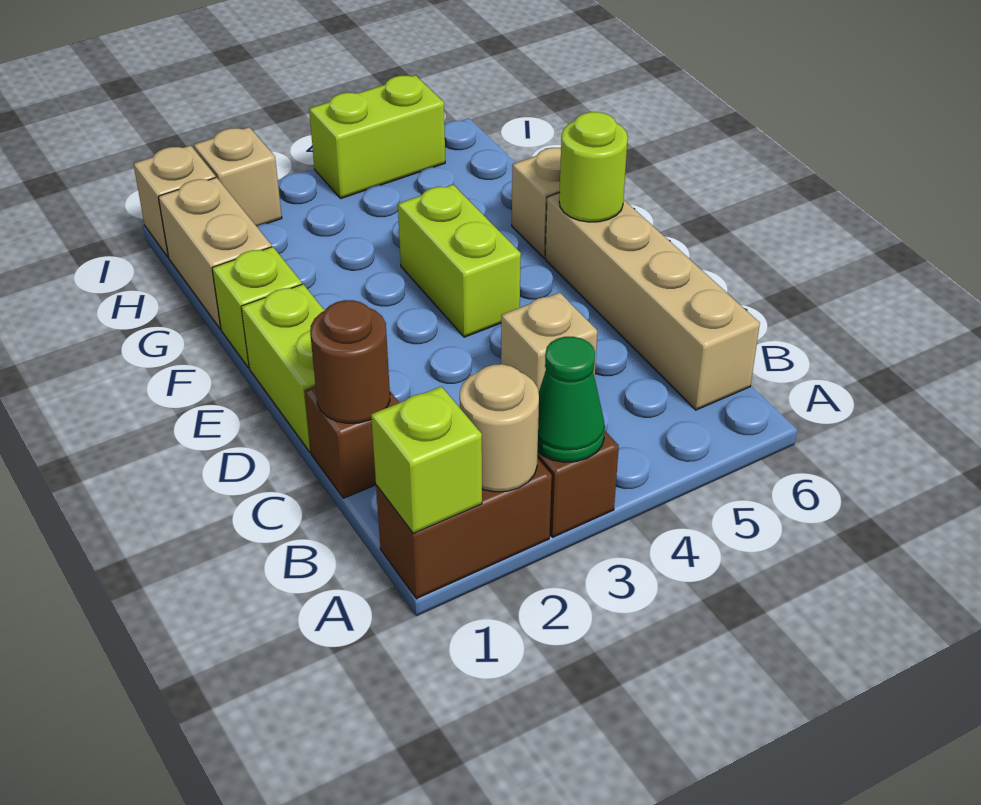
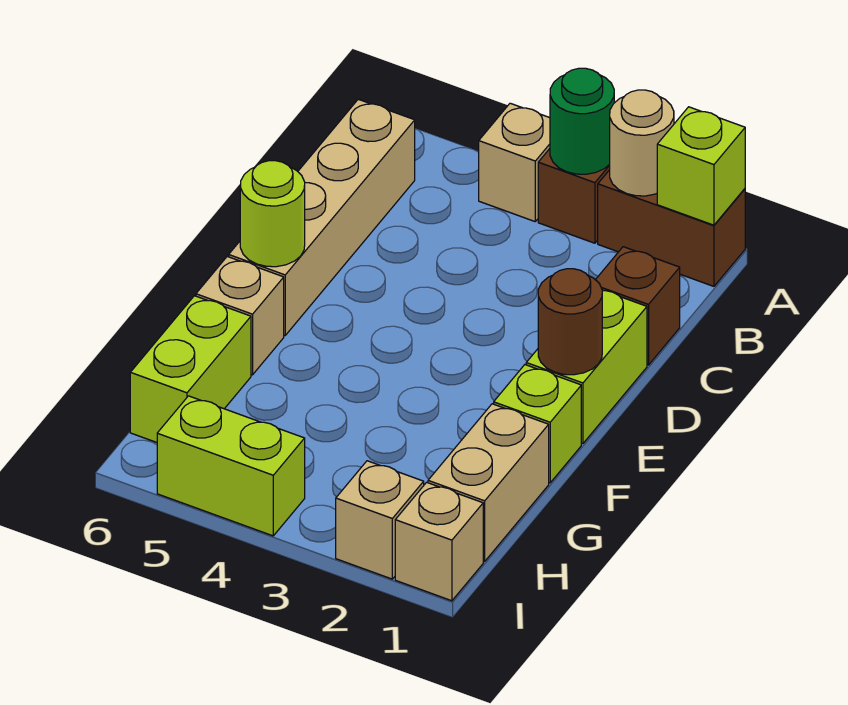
green cone A3 level 2 -> green round brick A3 level 2
brown round brick C1 level 2 -> brown round brick E1 level 2
tan brick C4 level 1 -> tan brick A4 level 1
lime brick E4:F4 level 1 -> lime brick G6:H6 level 1

